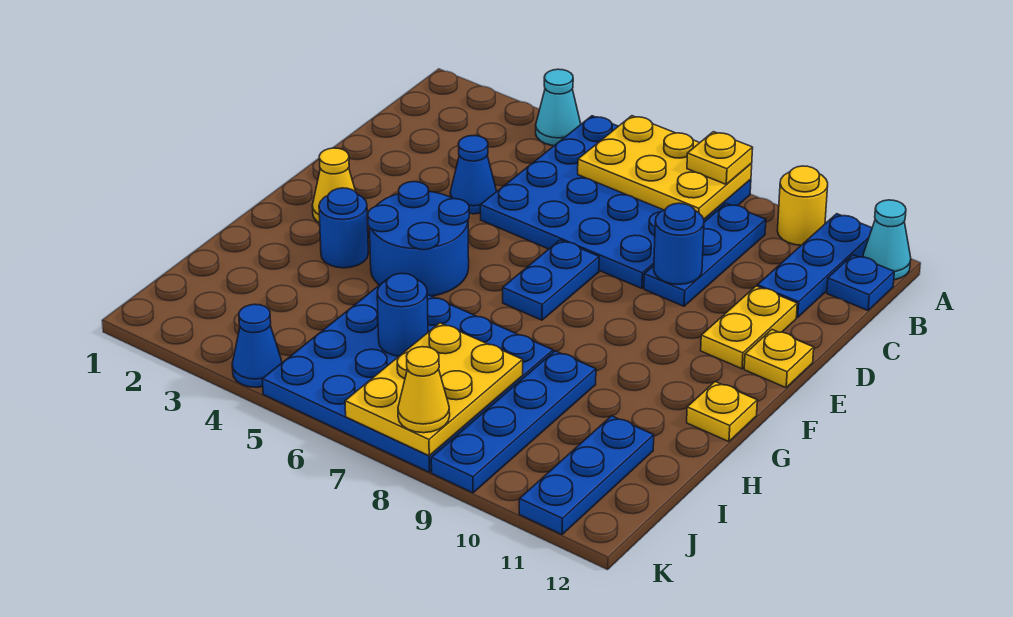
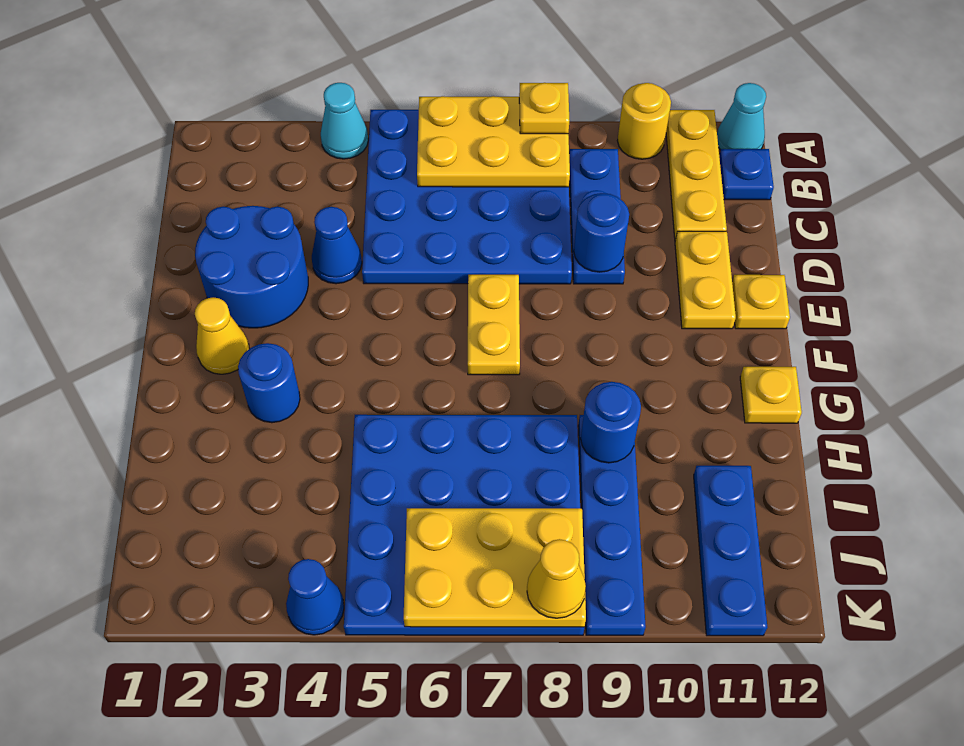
blue plate A11:C11 level 1 -> yellow plate A11:C11 level 1
blue plate E7:F7 level 1 -> yellow plate E7:F7 level 1
blue round brick F4:G5 level 1 -> blue round brick D2:E3 level 1
blue round brick I6 level 2 -> blue round brick H9 level 2
yellow plate I7:K8 level 2 -> yellow plate J6:K8 level 2

